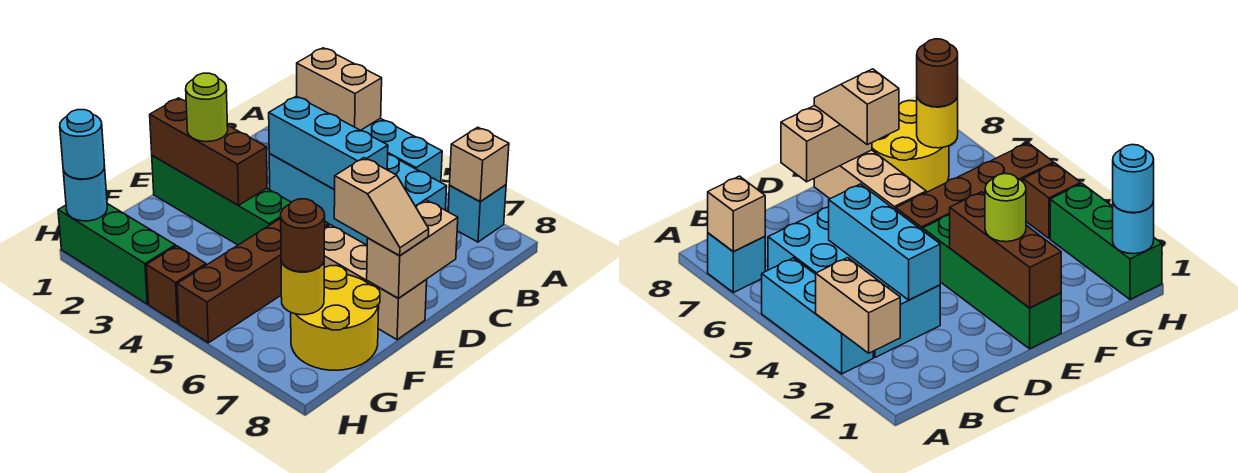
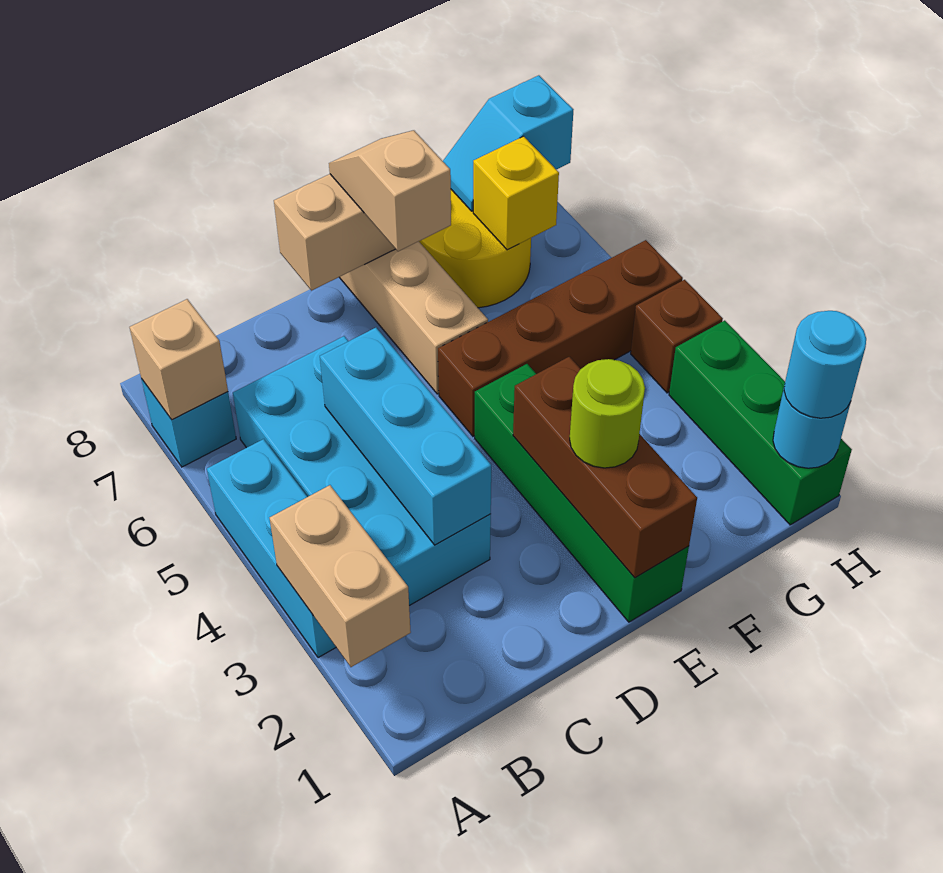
yellow round brick G7 level 2 -> yellow brick G7 level 2
brown round brick G7 level 3 -> none
none -> cyan slope G8:H8 level 2 top H

